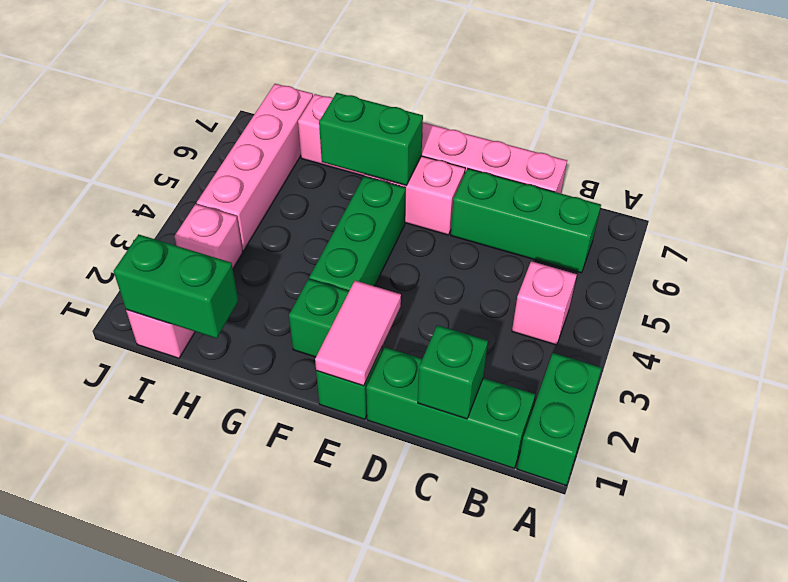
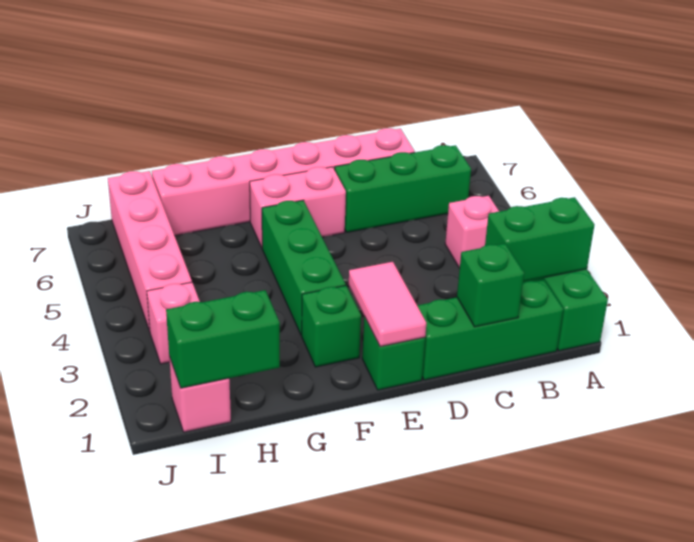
green brick F6:G6 level 2 -> green brick A2:B2 level 2

